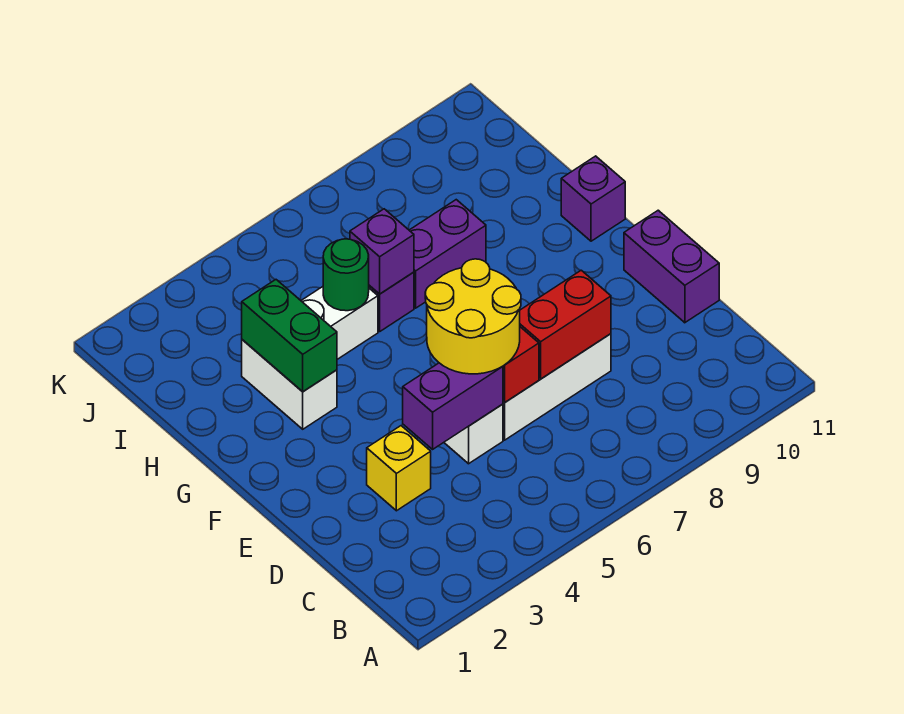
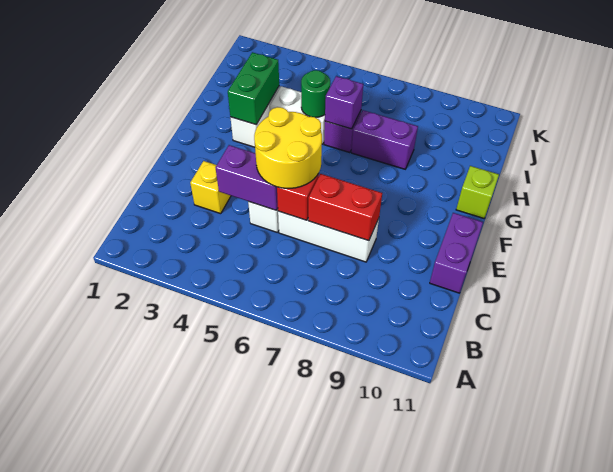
purple brick G11 level 1 -> lime brick G11 level 1

